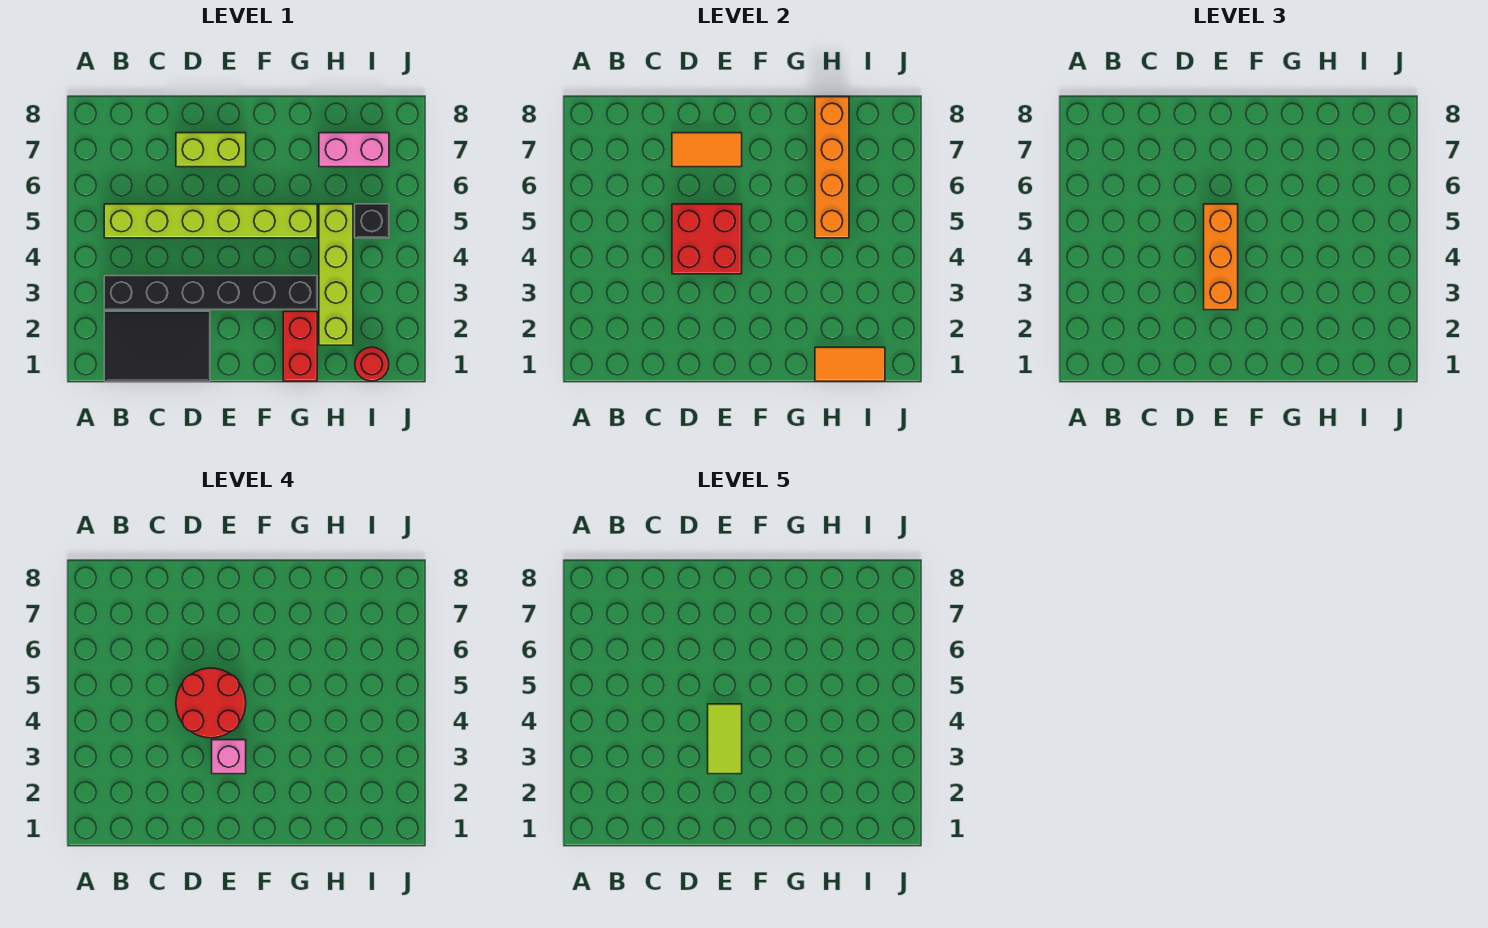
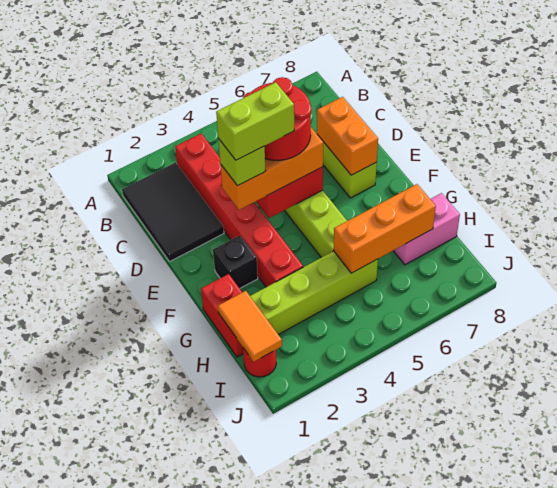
black brick B3:G3 level 1 -> red brick B3:G3 level 1
orange tile D7:E7 level 2 -> orange brick D7:E7 level 2
pink brick E3 level 4 -> lime brick E3 level 4
lime tile E3:E4 level 5 -> lime brick E3:E4 level 5
red brick G1:G2 level 1 -> red brick G1:H1 level 1
orange brick H5:H8 level 2 -> orange brick H5:H7 level 2
pink brick H7:I7 level 1 -> pink brick H7:H8 level 1
black brick I5 level 1 -> black brick F2 level 1

